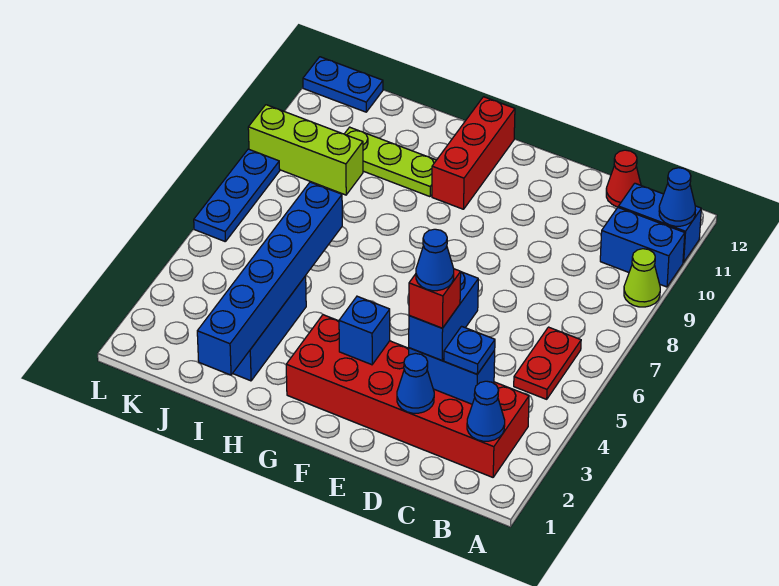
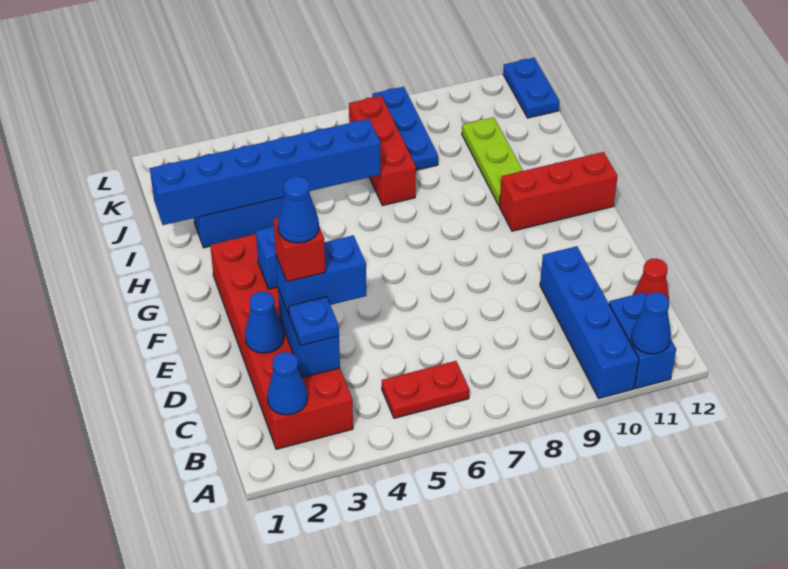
lime cone A9 level 1 -> none
blue brick A10:B10 level 1 -> blue brick A10:D10 level 1
none -> red brick I7:K7 level 1
lime brick J9:L9 level 1 -> none
blue plate L6:L8 level 1 -> blue plate J8:L8 level 1

